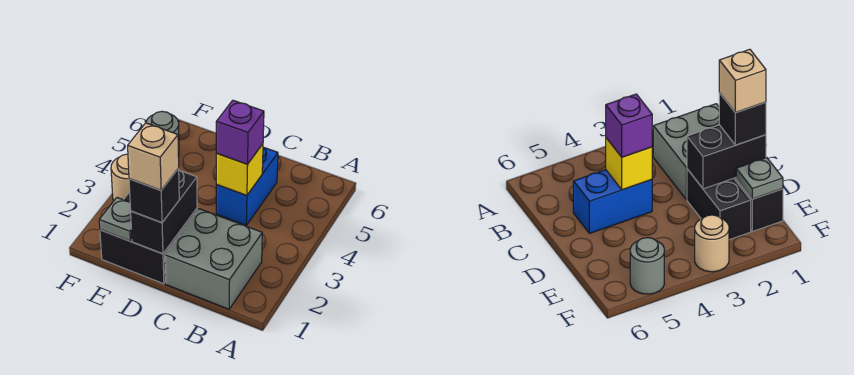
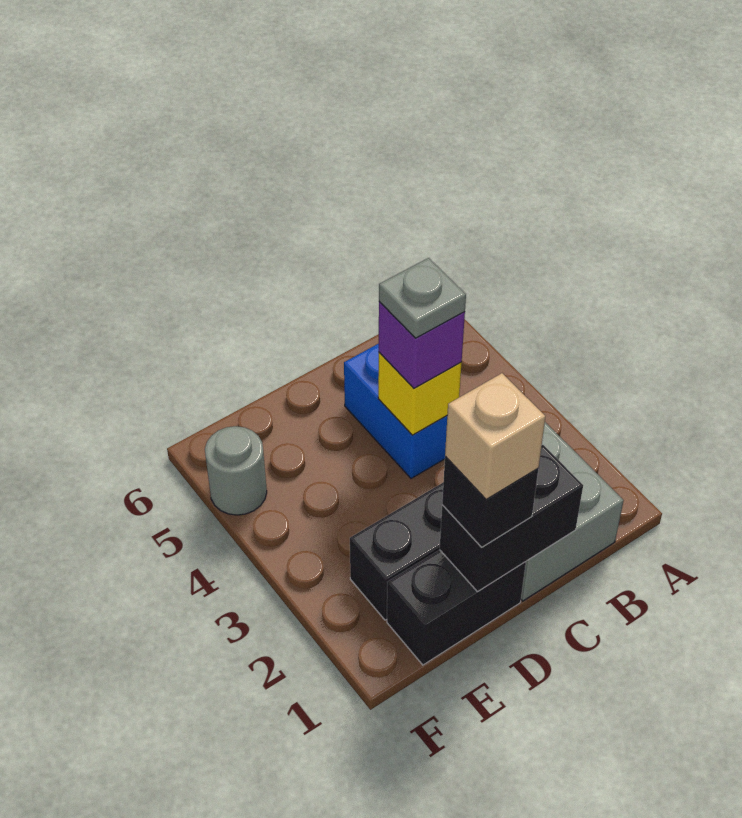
black brick D1:D2 level 2 -> black brick C1:D1 level 2
grey plate E1 level 2 -> grey plate C4 level 4
tan round brick F3 level 1 -> none

